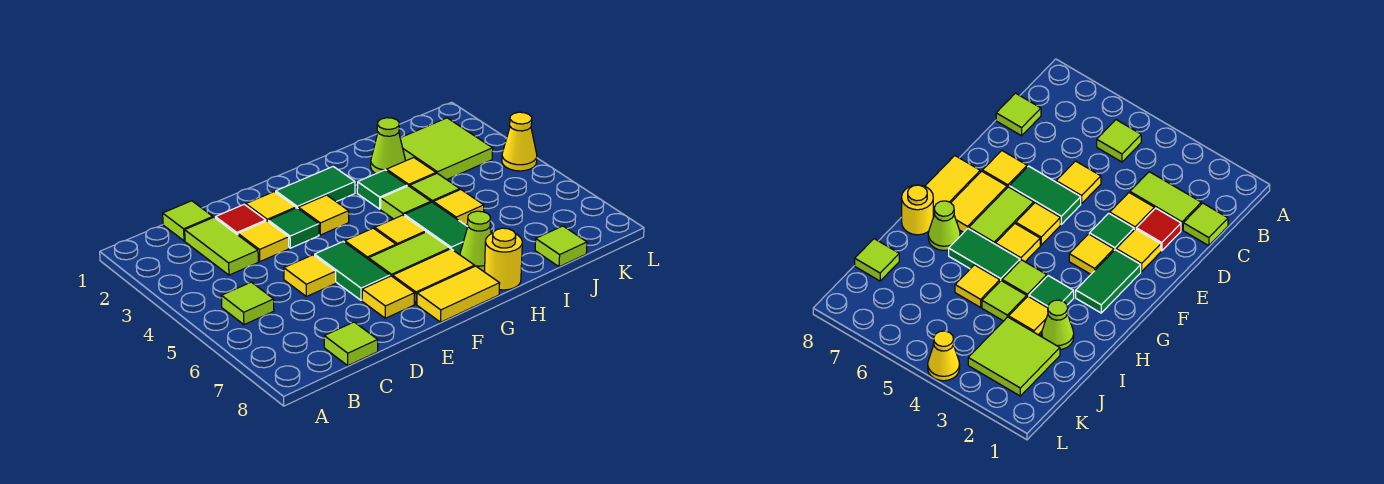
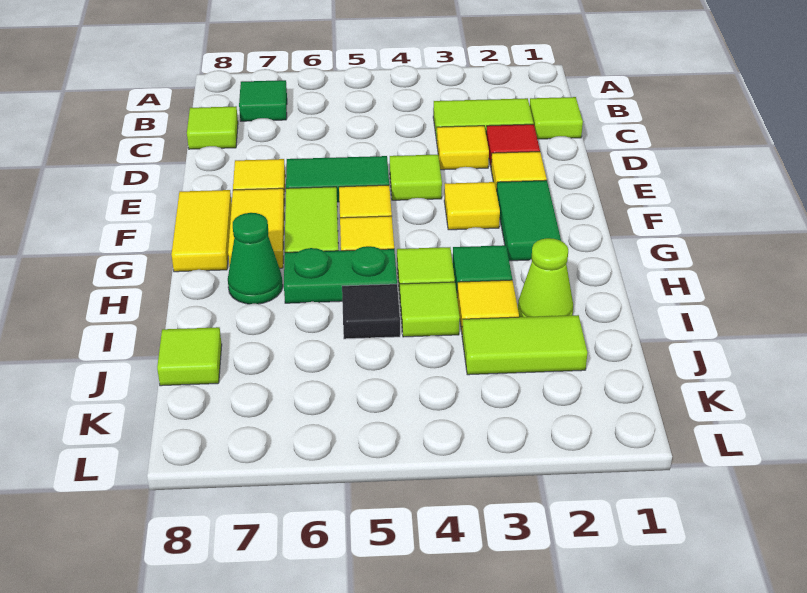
lime tile B5 level 1 -> lime tile E4 level 1
yellow tile D5 level 1 -> none
green tile E3 level 1 -> green tile B7 level 1
green tile H5:H6 level 1 -> green plate H5:H6 level 1
lime cone H7 level 1 -> green cone H7 level 1
yellow round brick H8 level 1 -> none
yellow tile I5 level 1 -> black tile I5 level 1
lime tile J2:K3 level 1 -> lime tile J2:J3 level 1
yellow cone L4 level 1 -> none

